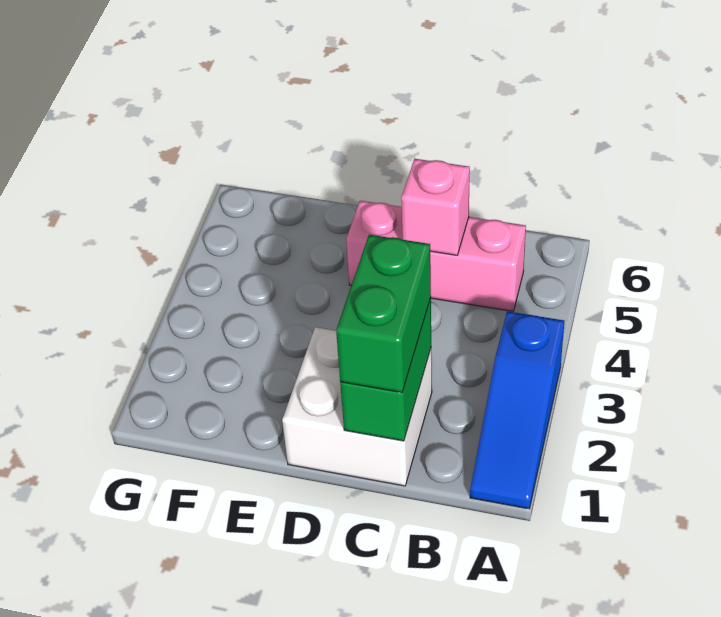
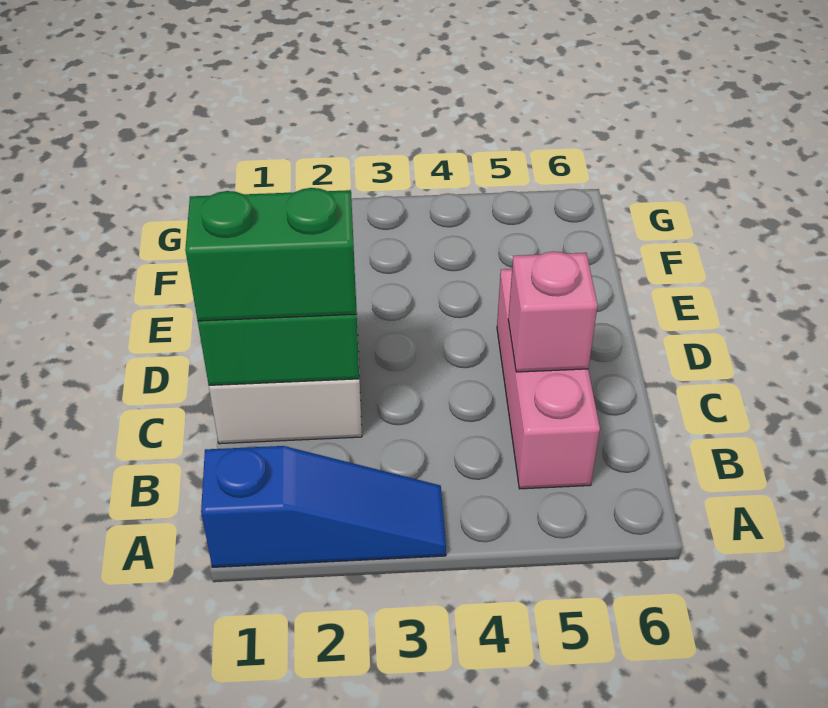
blue slope A1:A3 level 1 top 3 -> blue slope A1:A3 level 1 top 1

